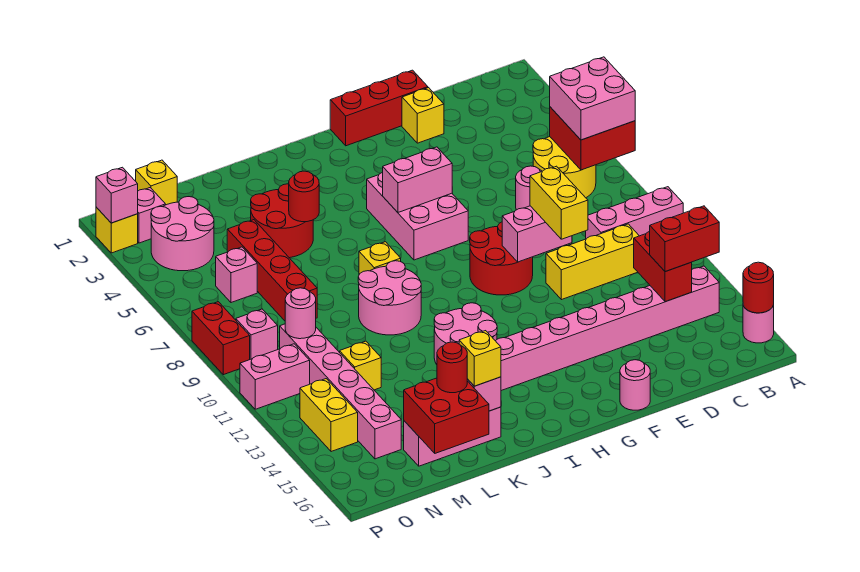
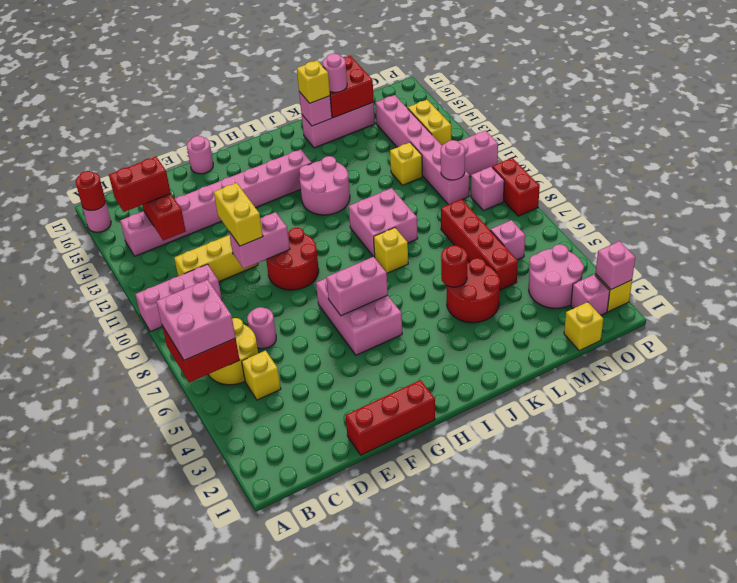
yellow brick E2 level 1 -> yellow brick C5 level 1
pink round brick J9:K10 level 1 -> pink brick J9:K10 level 1
red round brick L16 level 3 -> pink round brick L16 level 3

